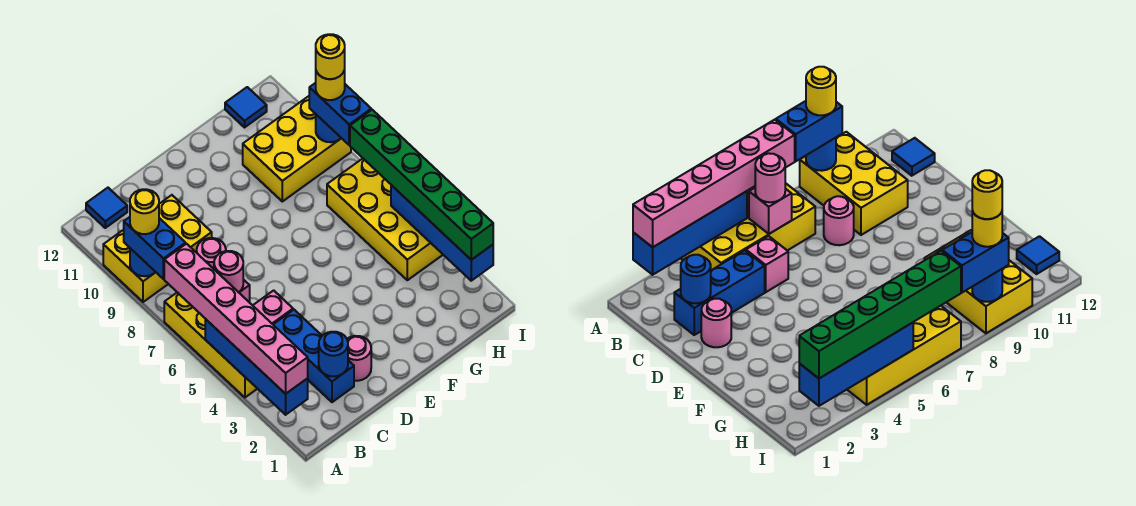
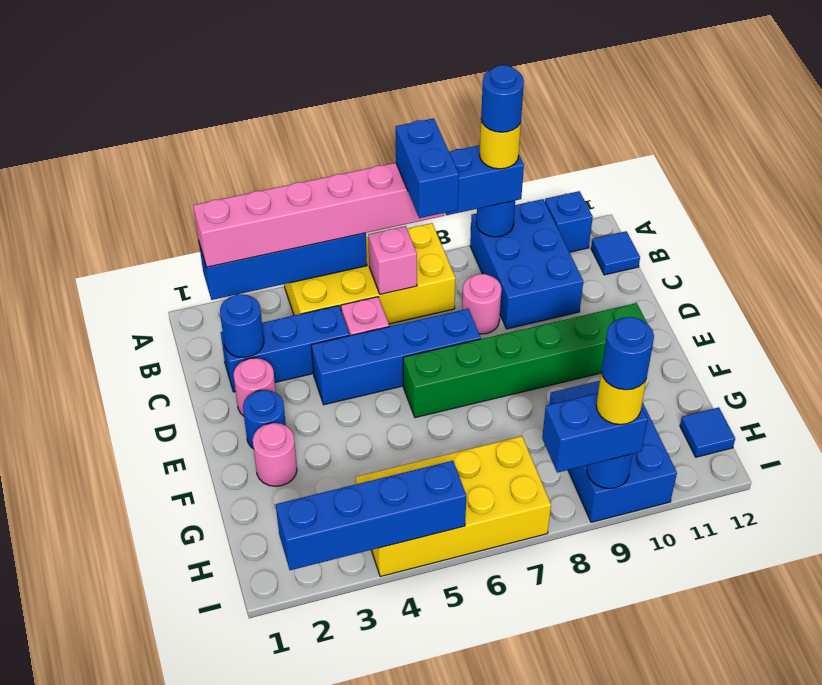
none -> blue brick A7:B7 level 4
yellow brick A9:C10 level 1 -> blue brick A9:C10 level 1
none -> blue round brick A9 level 5
none -> blue brick A11 level 1
pink round brick B6 level 3 -> pink round brick F2 level 1
none -> blue brick D4:D7 level 1
none -> blue round brick E2 level 1
yellow brick G9:I10 level 1 -> blue brick G9:I10 level 1
green brick I2:I7 level 3 -> green brick E6:E11 level 1
yellow round brick I9 level 5 -> blue round brick I9 level 5

